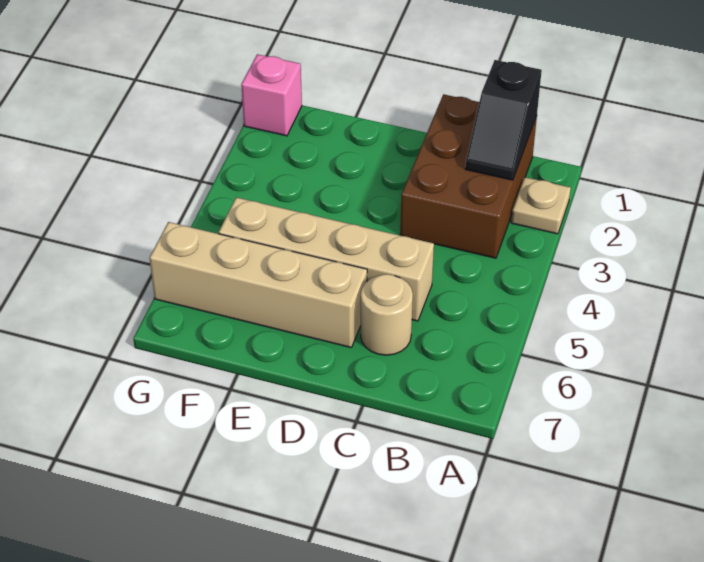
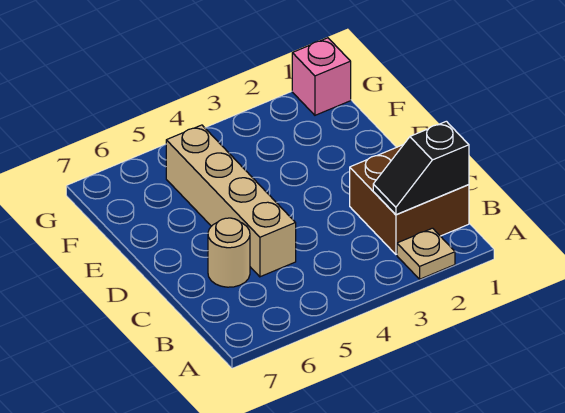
brown brick B1:C3 level 1 -> brown brick B1:C2 level 1
tan brick D6:G6 level 1 -> none

